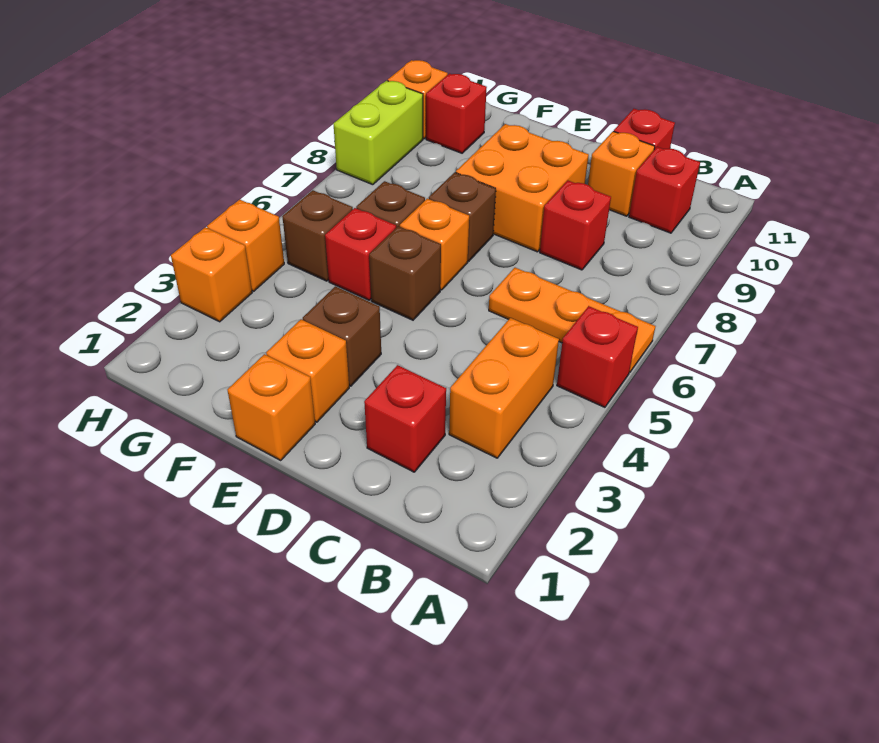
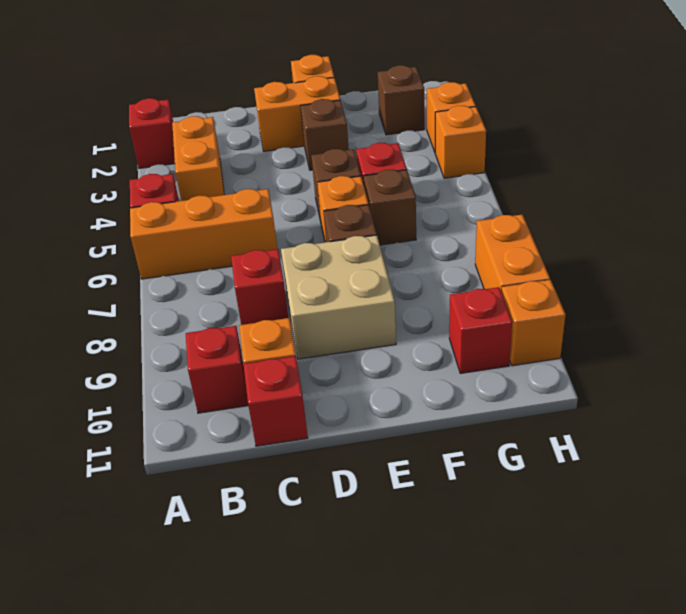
orange plate A6:C6 level 1 -> orange brick A6:C6 level 1
red brick C2 level 1 -> red brick A2 level 1
orange brick D8:E9 level 1 -> tan brick D8:E9 level 1
orange brick E2 level 1 -> orange brick D2:E2 level 1
brown brick G5 level 1 -> brown brick G2 level 1
lime brick H8:H9 level 1 -> orange brick H8:H9 level 1

